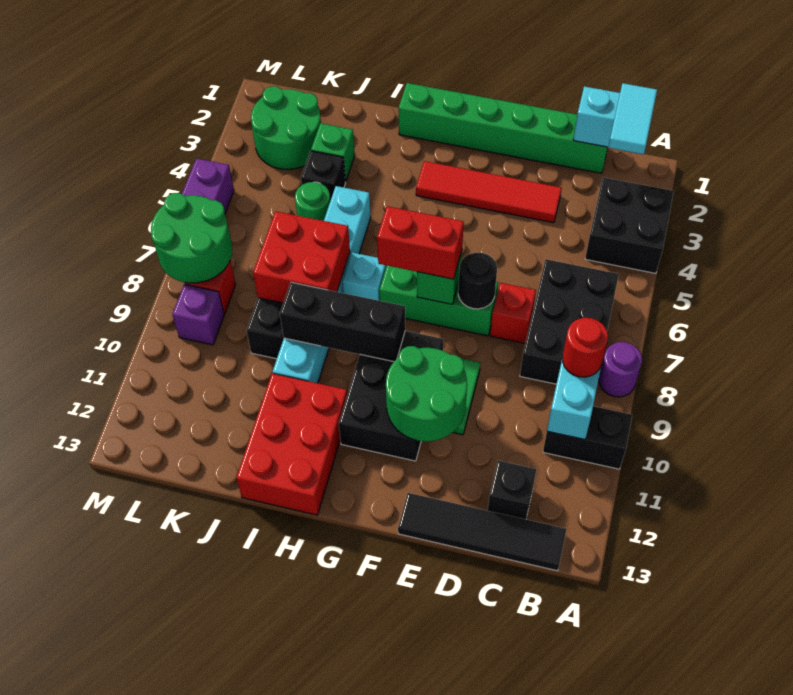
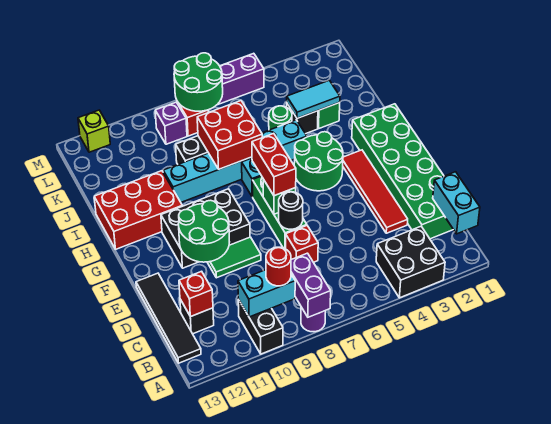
none -> purple brick A8:B8 level 2
cyan tile B1:B2 level 3 -> cyan tile J3:J4 level 2
black brick B6:C8 level 1 -> none
green brick C1:H1 level 1 -> green brick C1:H2 level 1
none -> red brick C12 level 2
black brick G9:I9 level 2 -> none
green round brick K2:L3 level 1 -> green round brick G4:H5 level 1
none -> lime brick M12 level 1

